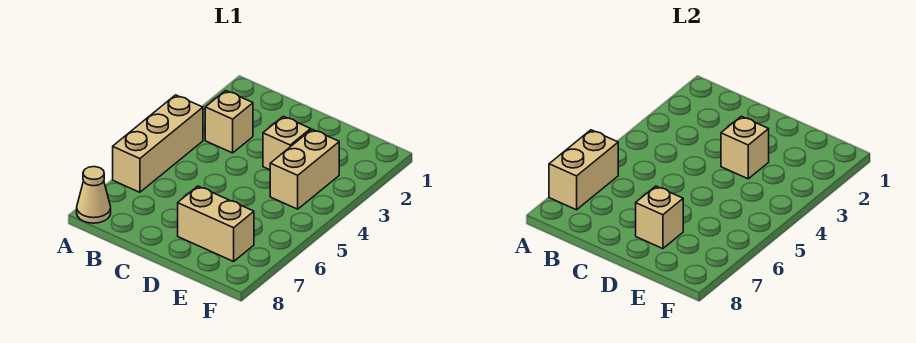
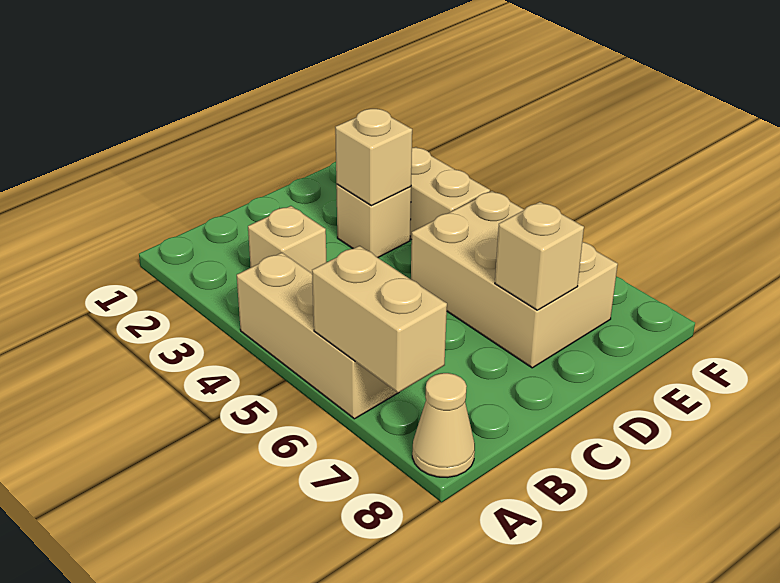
tan brick D7:E7 level 1 -> tan brick D5:E7 level 1

